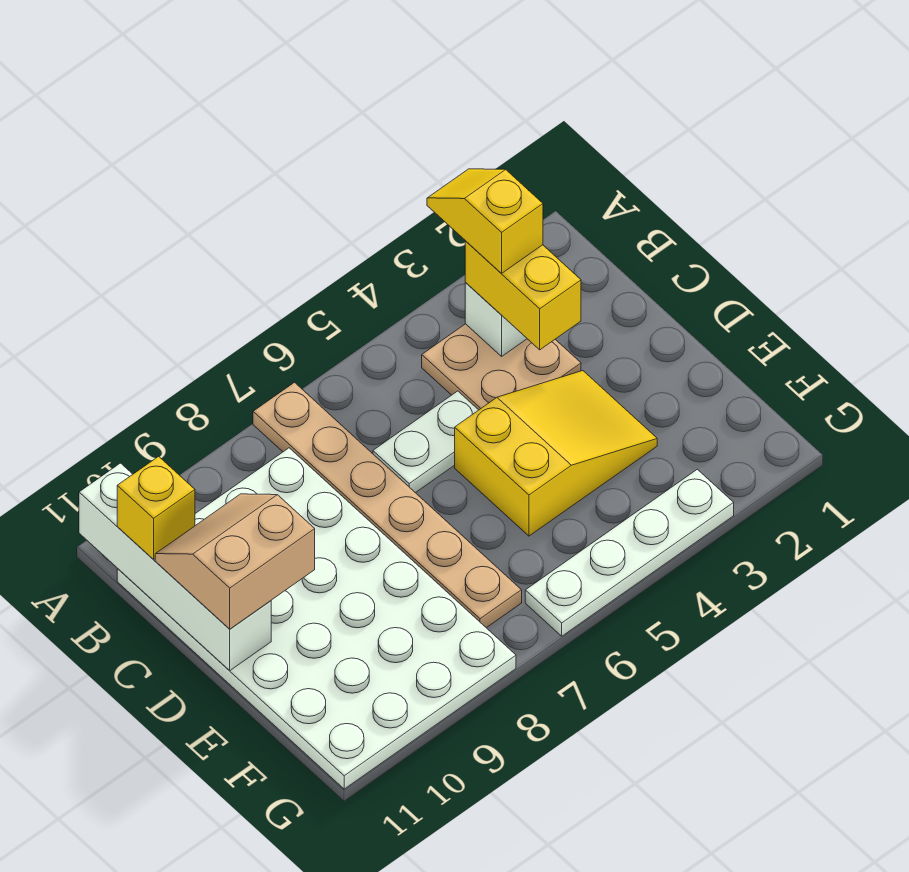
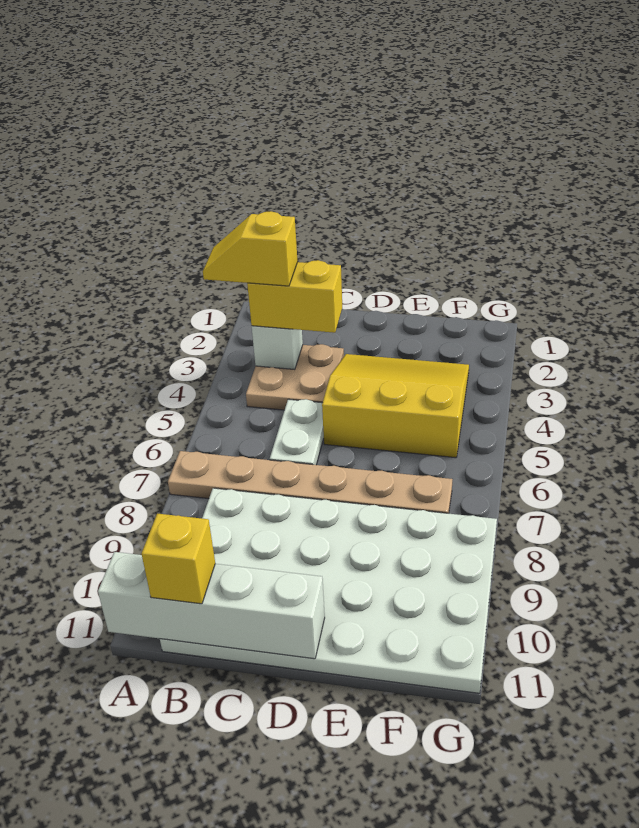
tan slope C10:D11 level 3 top D -> none
yellow slope D3:E5 level 1 top 5 -> yellow slope D3:F5 level 1 top 5
white plate G3:G6 level 1 -> none

